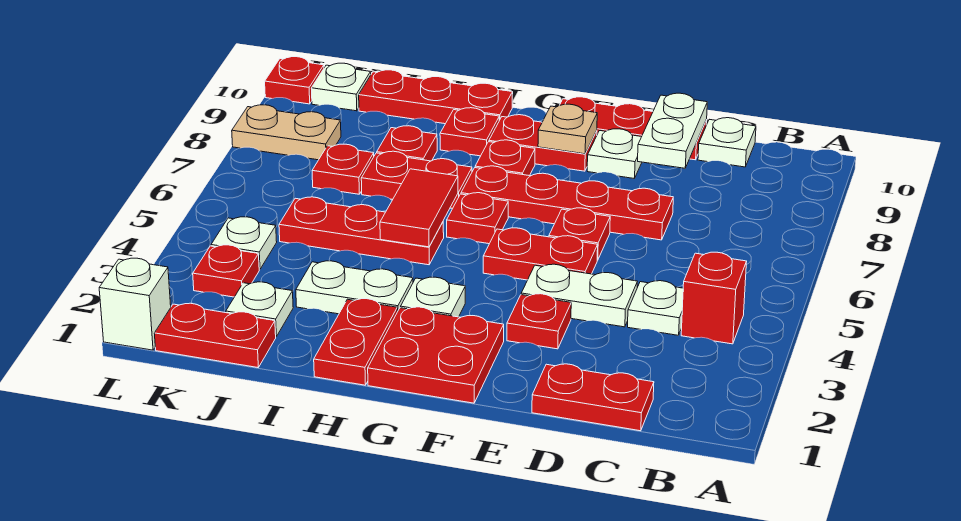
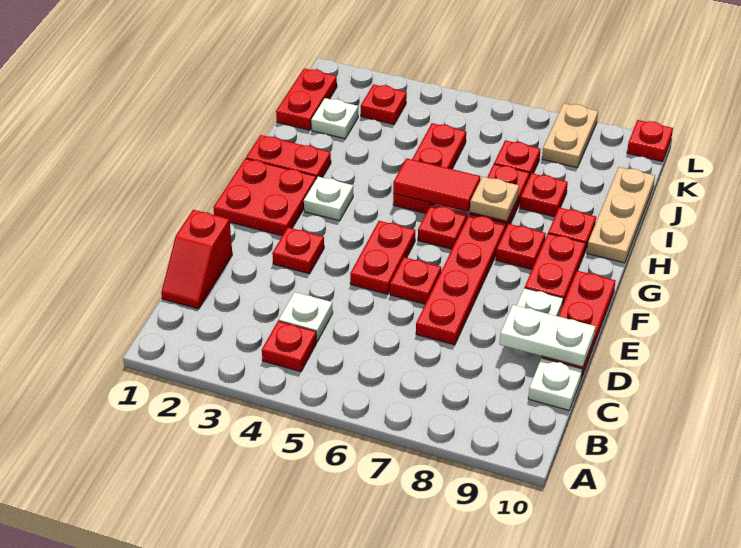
red brick B4 level 1 -> red plate B4 level 1
red plate C1:D1 level 1 -> red slope C1:D1 level 1 top D
white plate D4:E4 level 1 -> none
tan plate F9 level 2 -> tan plate H7 level 2
white plate H3:I3 level 1 -> none
red plate H10:J10 level 1 -> tan plate H10:J10 level 1
white plate K4 level 1 -> none
white plate K10 level 1 -> none
white brick L1 level 1 -> none

